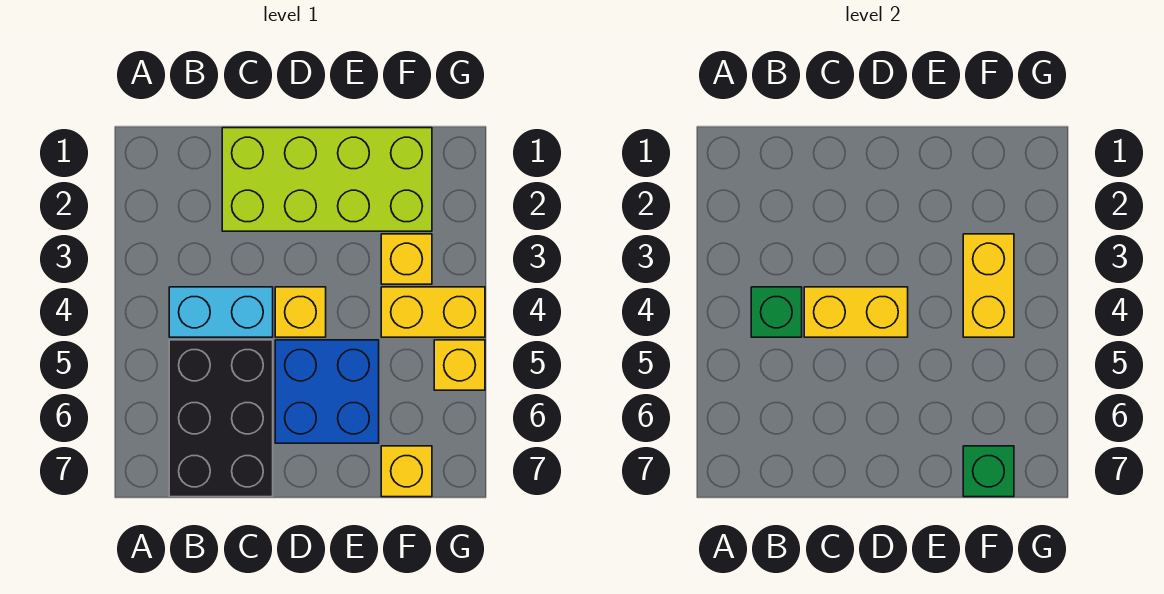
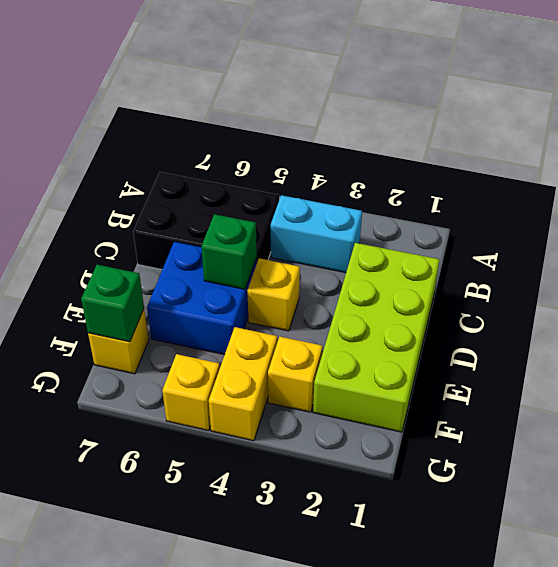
cyan brick B4:C4 level 1 -> cyan brick B3:B4 level 1
green brick B4 level 2 -> green brick D5 level 2
yellow brick C4:D4 level 2 -> none
yellow brick F3:F4 level 2 -> none

